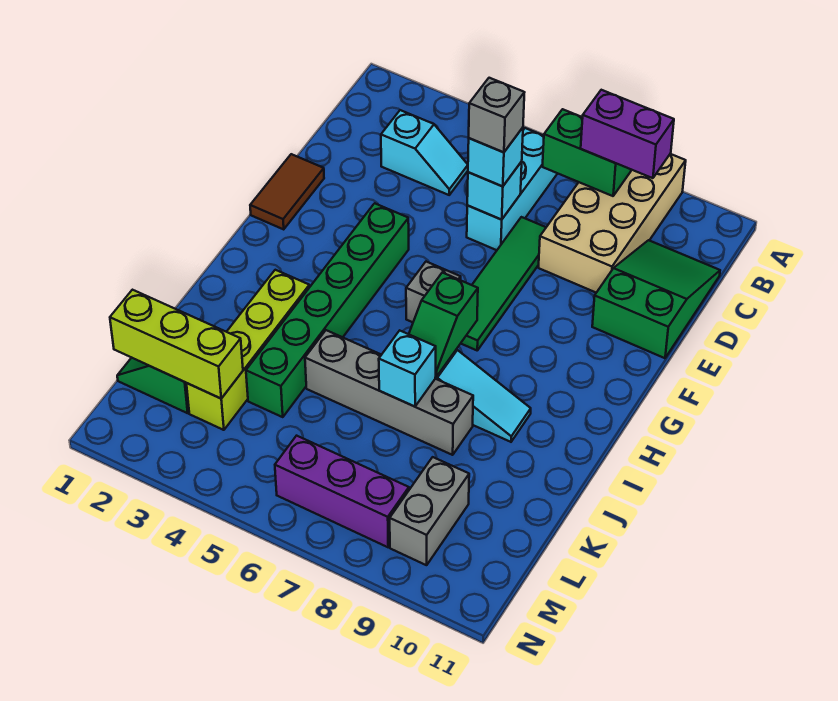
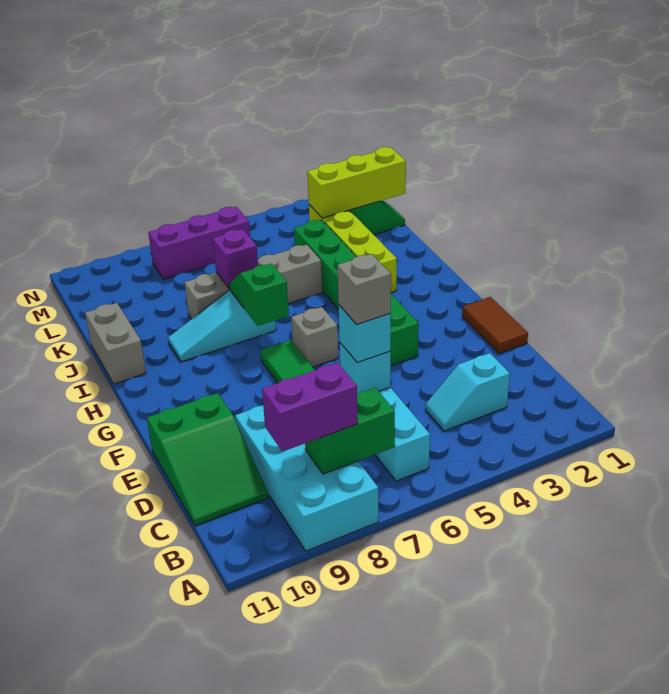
tan brick A8:D9 level 1 -> cyan brick A8:D9 level 1
cyan brick J7 level 2 -> purple brick J7 level 2
grey brick L9:M9 level 1 -> grey brick I11:J11 level 1

